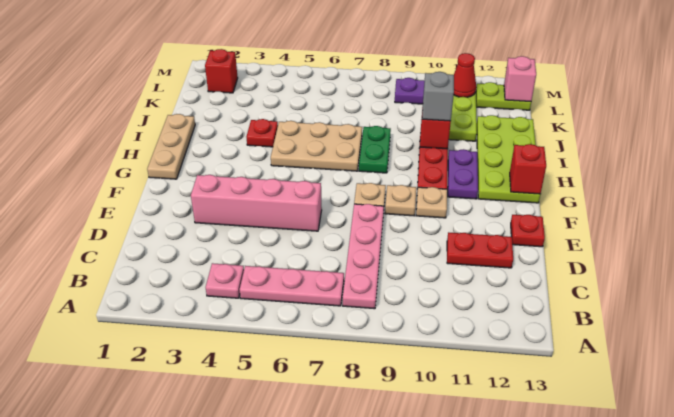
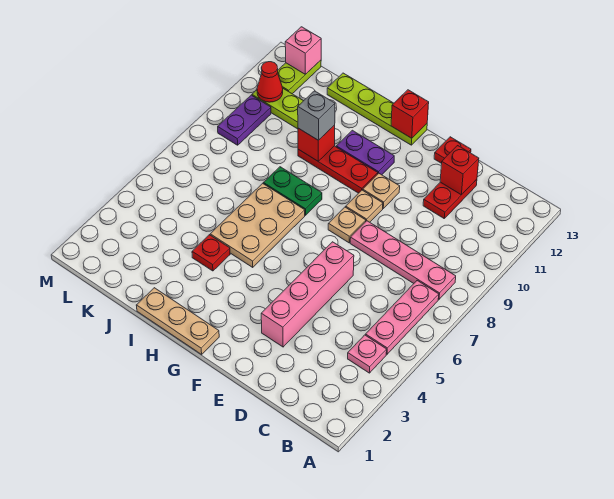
lime plate G12:J13 level 1 -> lime plate G13:J13 level 1
red brick L2 level 1 -> red brick D12 level 2

